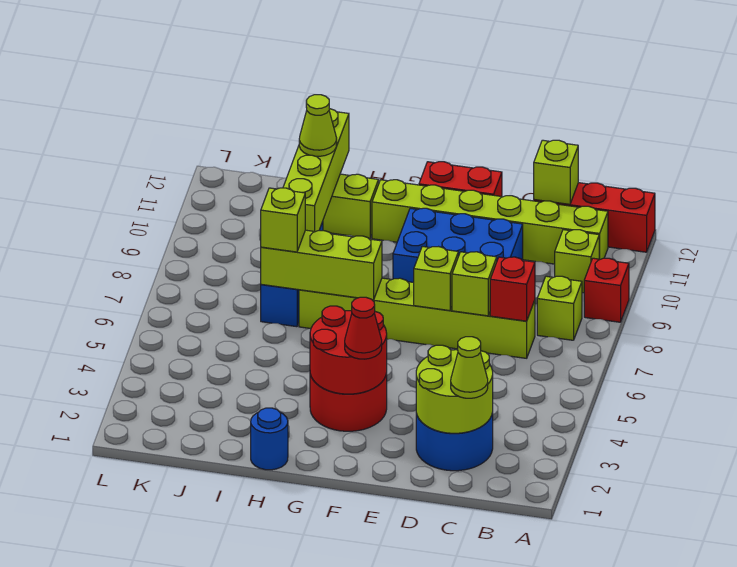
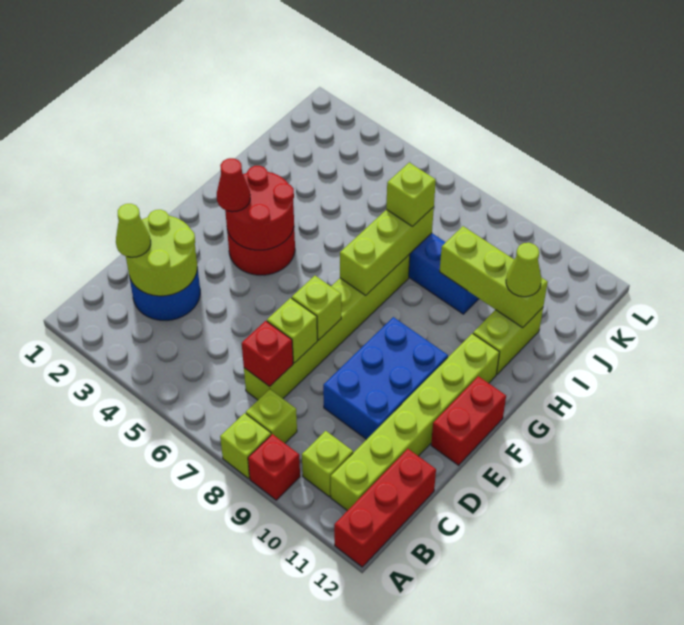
lime brick C12 level 2 -> lime brick A8 level 1
blue round brick H1 level 1 -> none
lime brick I9:I12 level 2 -> lime brick I9:I11 level 2

